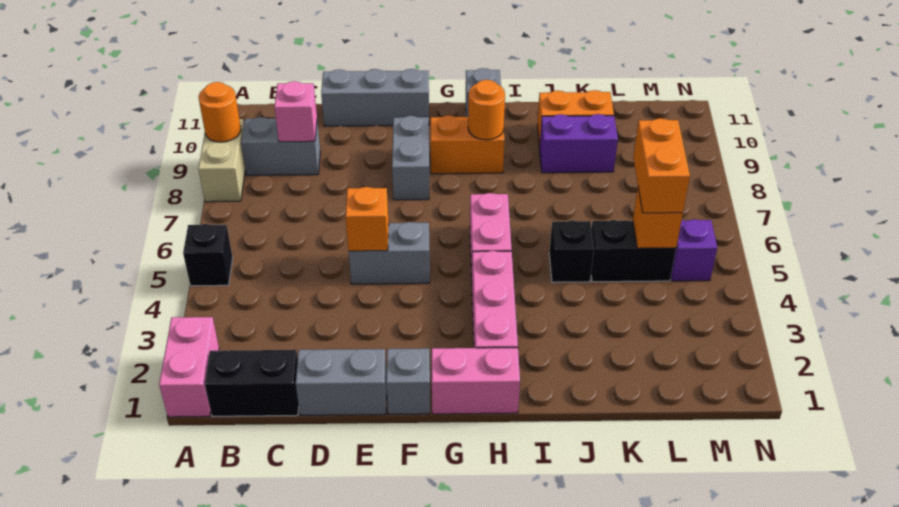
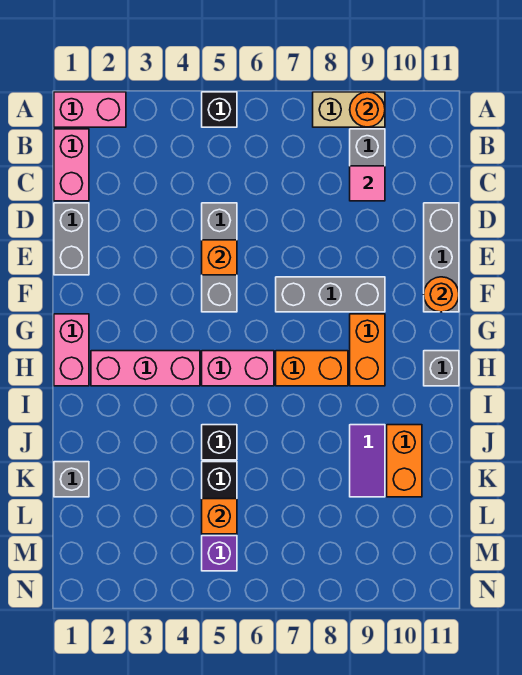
black brick B1:C1 level 1 -> pink brick B1:C1 level 1
pink brick C9 level 2 -> pink tile C9 level 2
grey brick E5:F5 level 1 -> grey brick D5:F5 level 1
grey brick F1 level 1 -> grey brick K1 level 1
grey brick F8:F9 level 1 -> grey brick F7:F9 level 1
orange round brick H9 level 2 -> orange round brick F11 level 2
purple brick J9:K9 level 1 -> purple tile J9:K9 level 1
orange brick L5:L6 level 3 -> orange brick H7:H8 level 1

